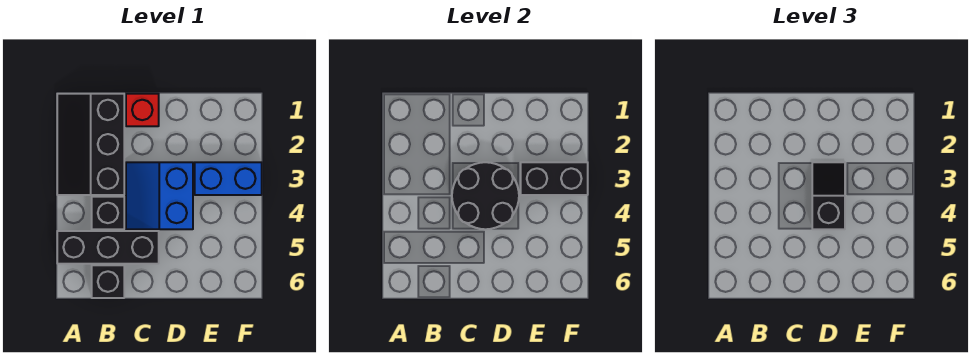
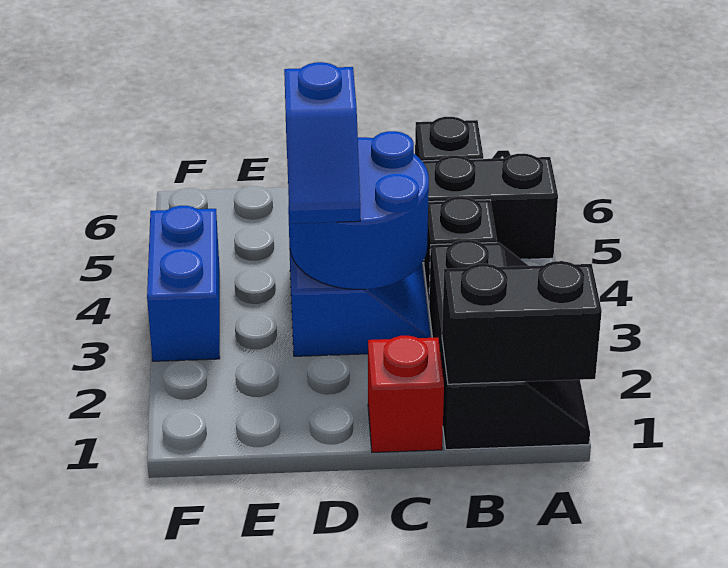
black round brick C3:D4 level 2 -> blue round brick C3:D4 level 2
black slope D3:D4 level 3 top 4 -> blue slope D3:D4 level 3 top 4
blue brick E3:F3 level 1 -> blue brick F3:F4 level 1
black brick E3:F3 level 2 -> black brick A1:B1 level 2

